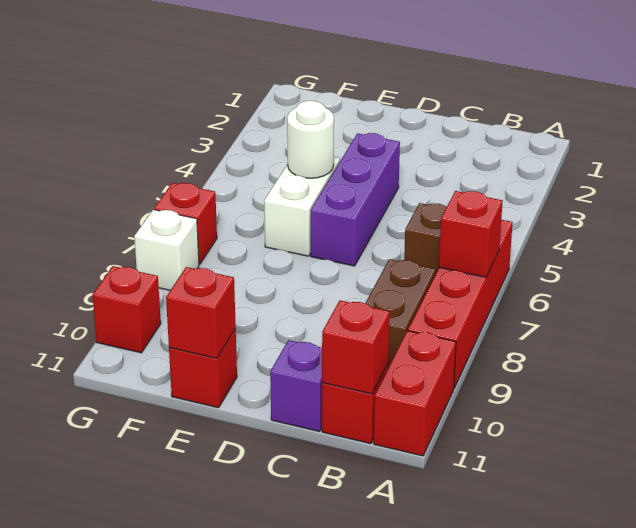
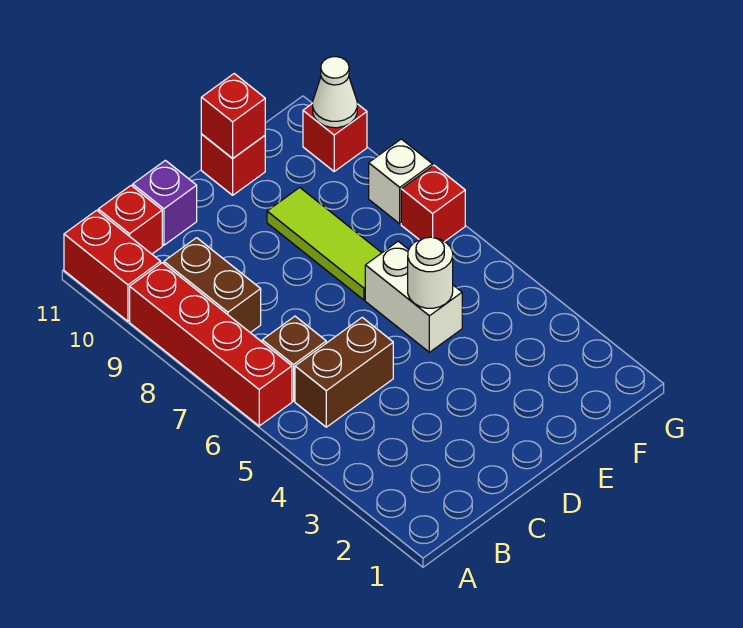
red brick A7 level 2 -> none
none -> brown brick B5:C5 level 1
red brick B11 level 2 -> none
purple brick D4:D6 level 1 -> none
none -> lime tile E7:E9 level 1
none -> white cone G10 level 2

